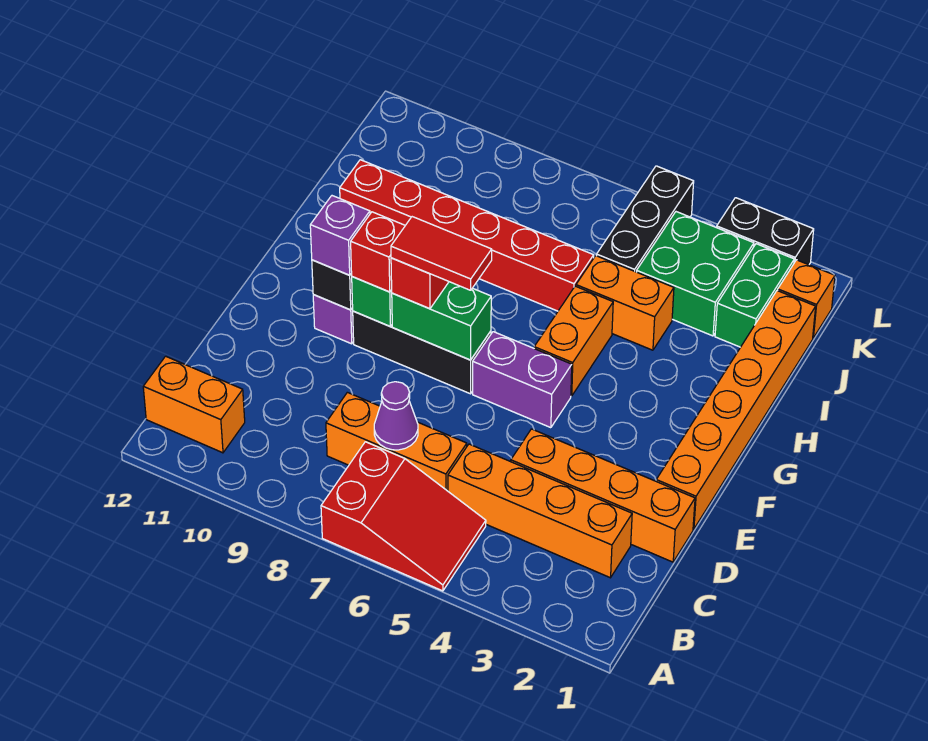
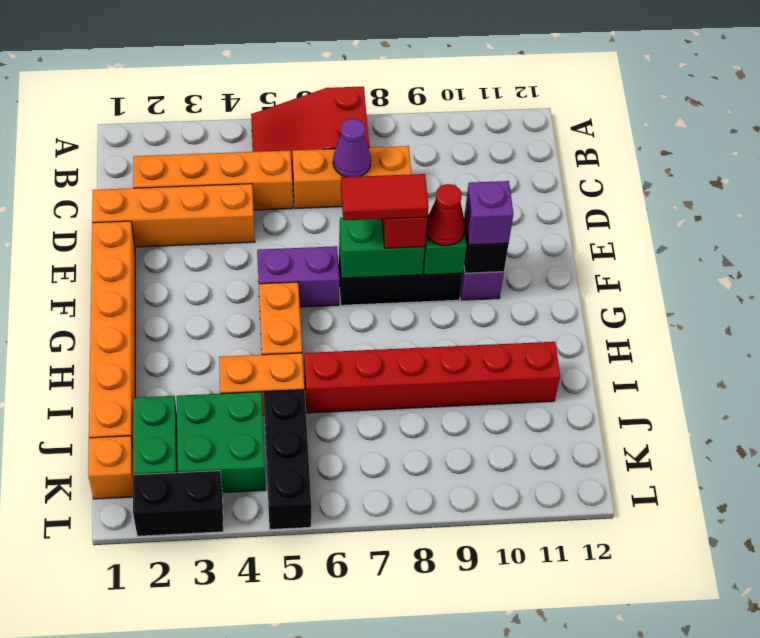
orange brick B11:B12 level 1 -> none
red brick F9 level 3 -> red cone F9 level 3

